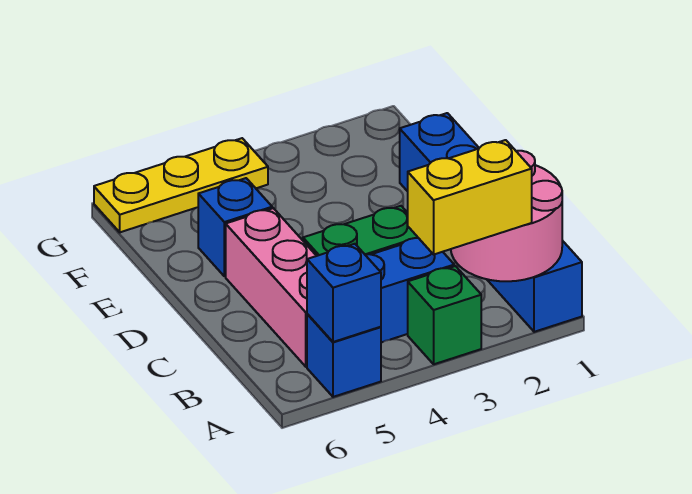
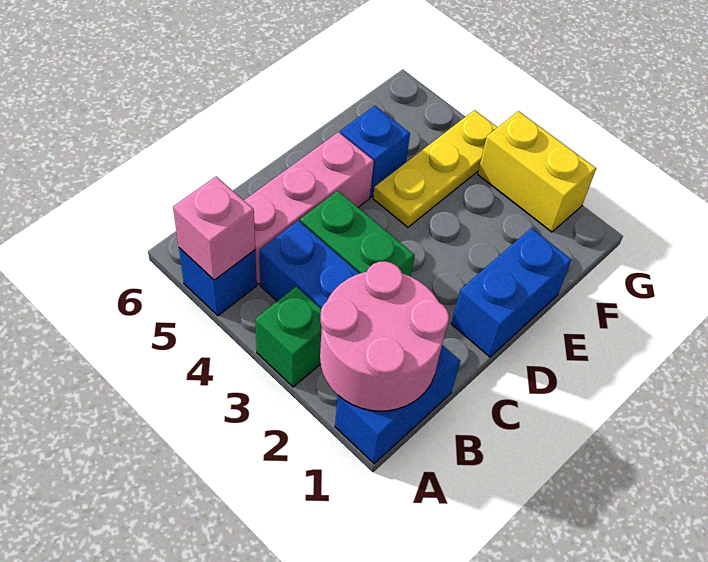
yellow brick A2:A3 level 3 -> yellow brick G2:G3 level 1
blue brick A5 level 2 -> pink brick A5 level 2
yellow plate G4:G6 level 1 -> yellow plate E4:G4 level 1

